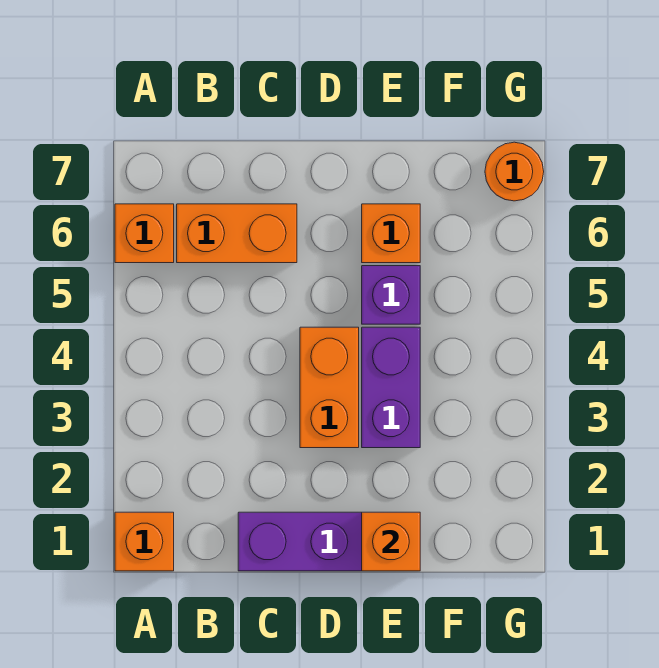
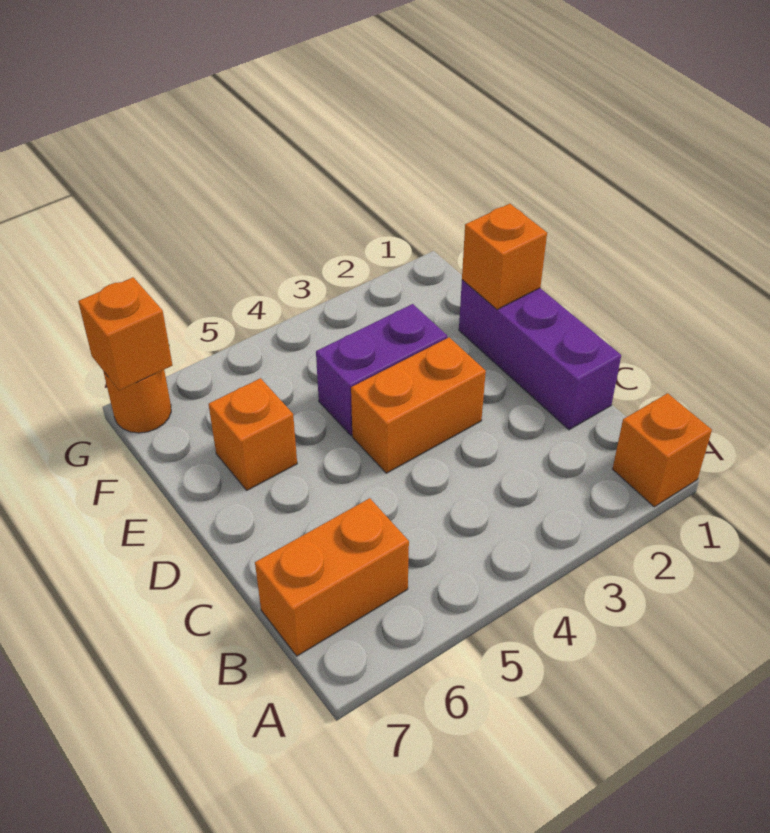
orange brick A6 level 1 -> orange brick G7 level 2
orange brick B6:C6 level 1 -> orange brick B6:B7 level 1
purple brick E5 level 1 -> none

